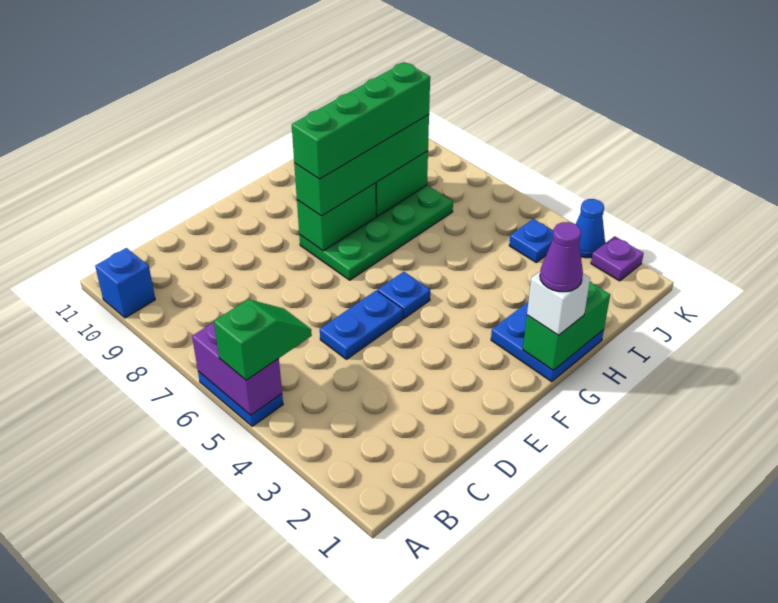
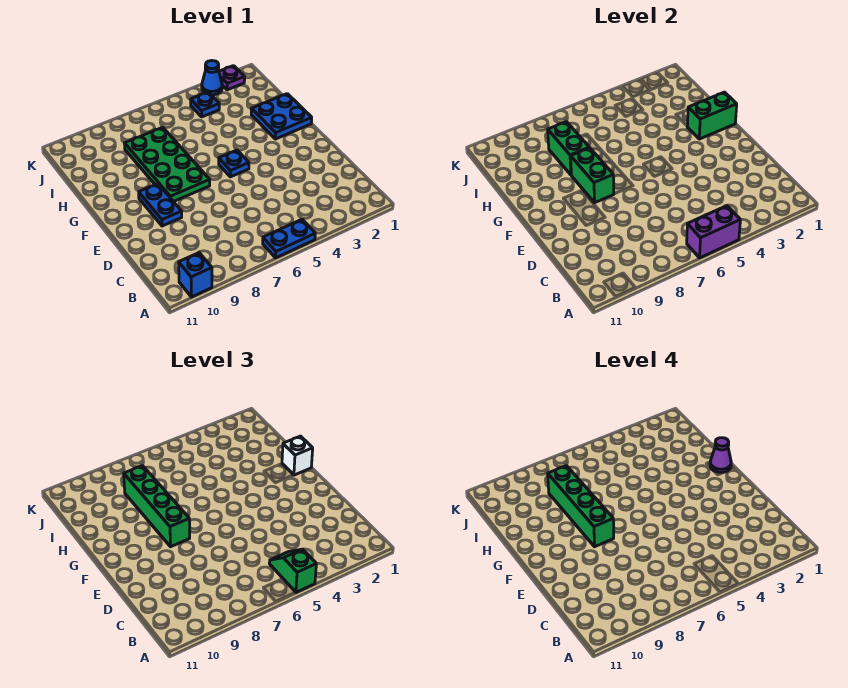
blue plate D5:E5 level 1 -> blue plate E9:F9 level 1
green brick G1:H1 level 2 -> green brick G1:G2 level 2

